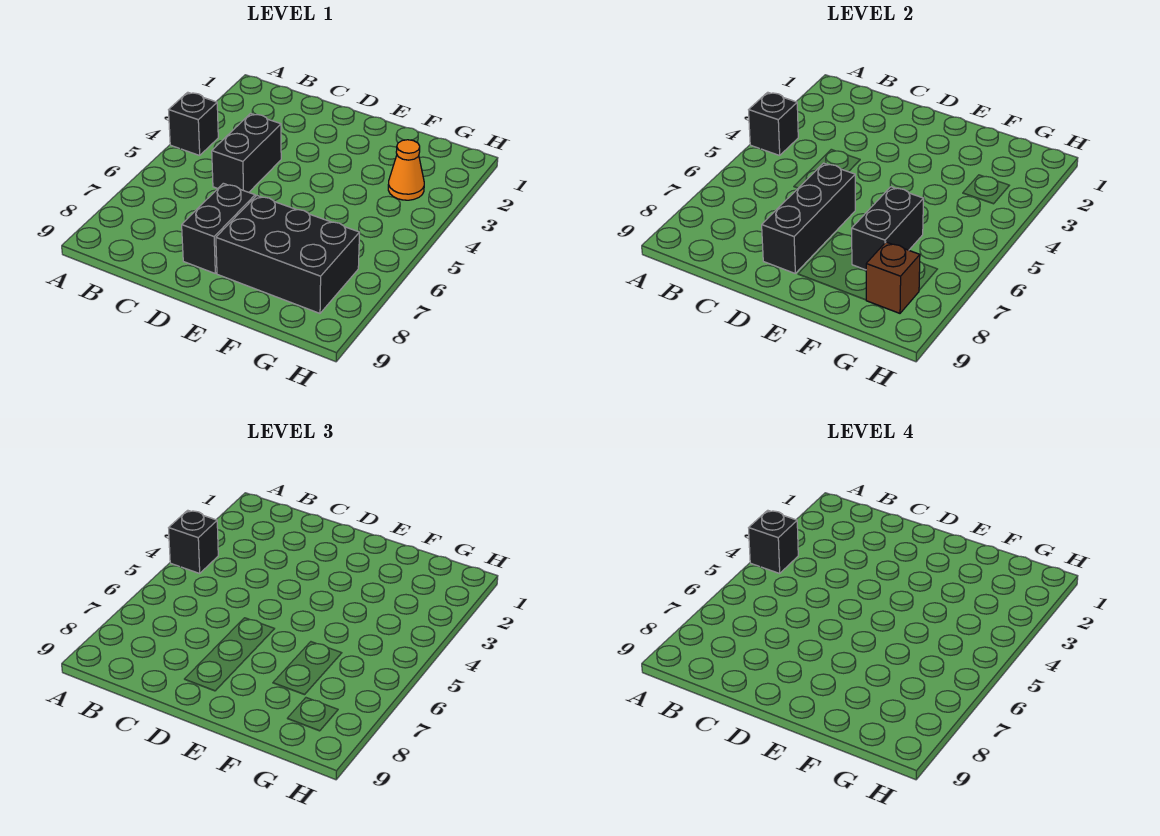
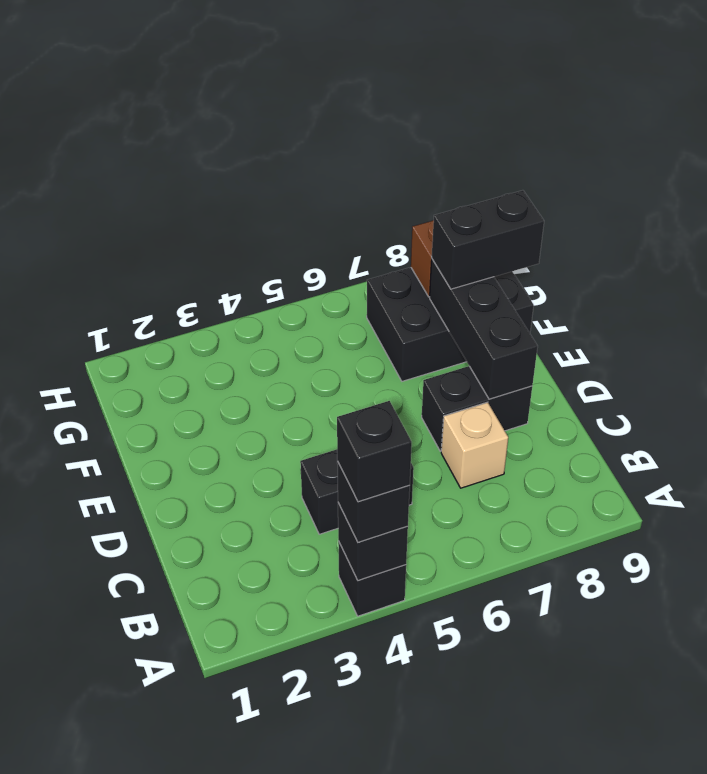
none -> tan brick C7 level 1
black brick D6:D8 level 2 -> black brick D8:F8 level 2
black brick E7:G8 level 1 -> black brick F7:G9 level 1
black brick F6:F7 level 2 -> black brick F8:F9 level 3
orange cone G3 level 1 -> none

